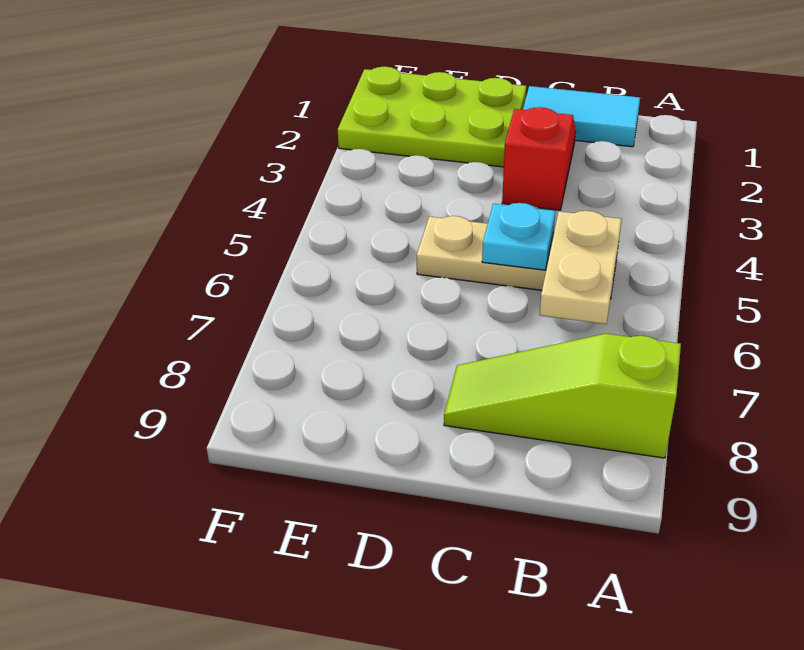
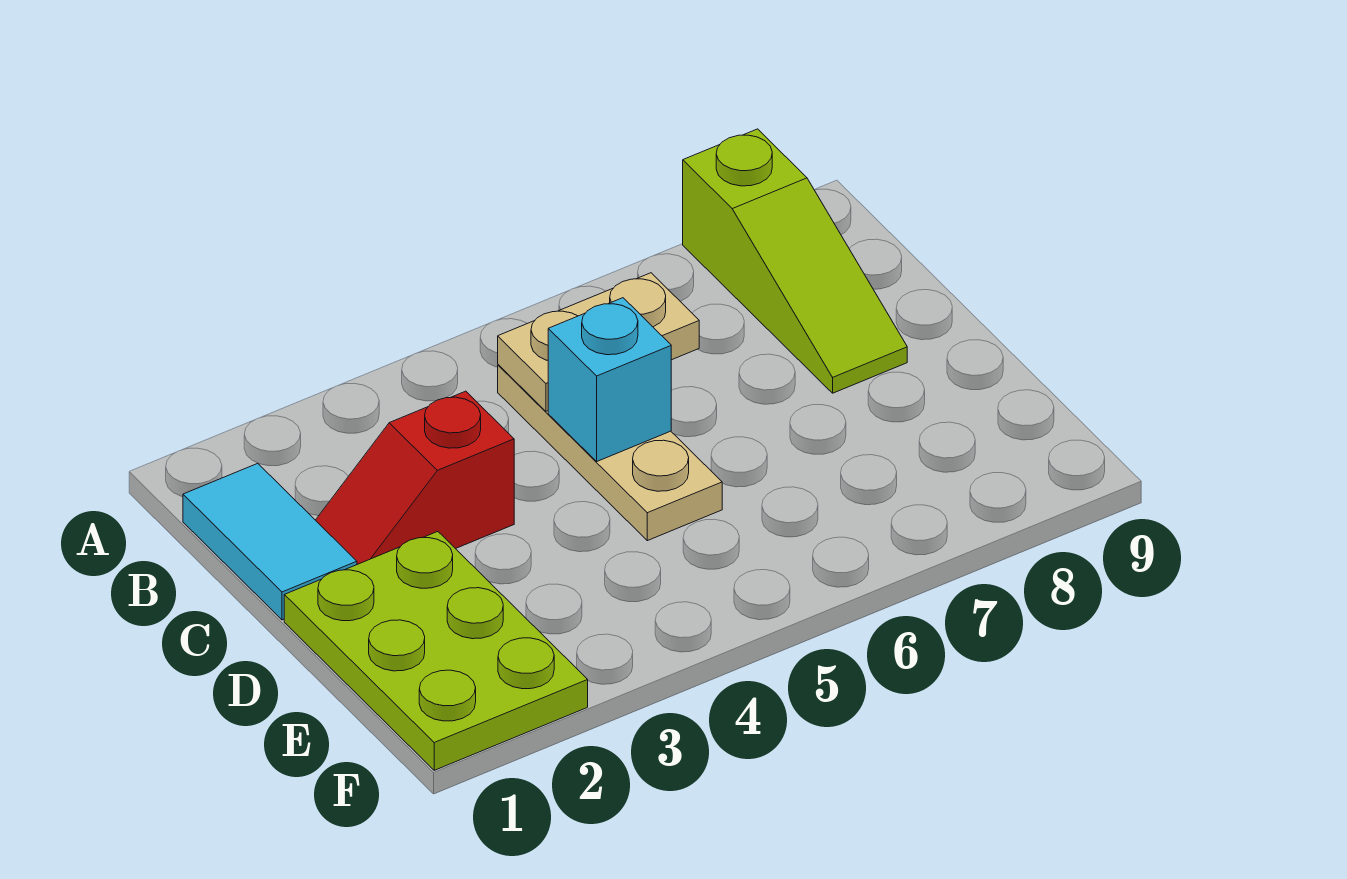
cyan plate C5 level 2 -> cyan brick C5 level 2

